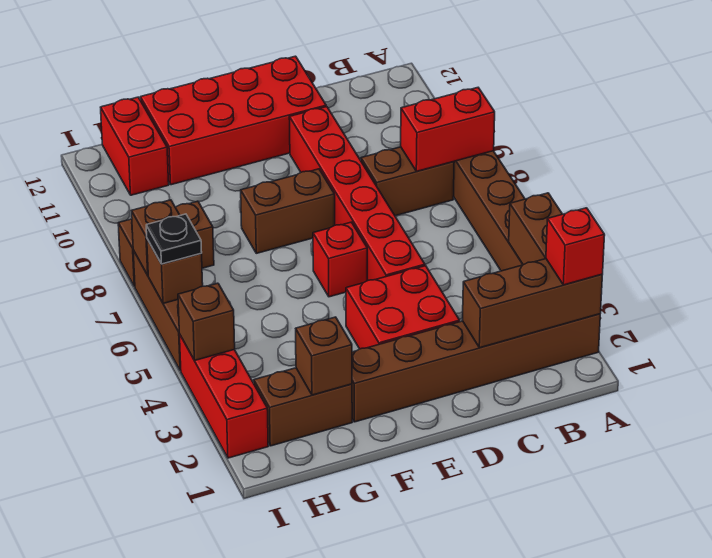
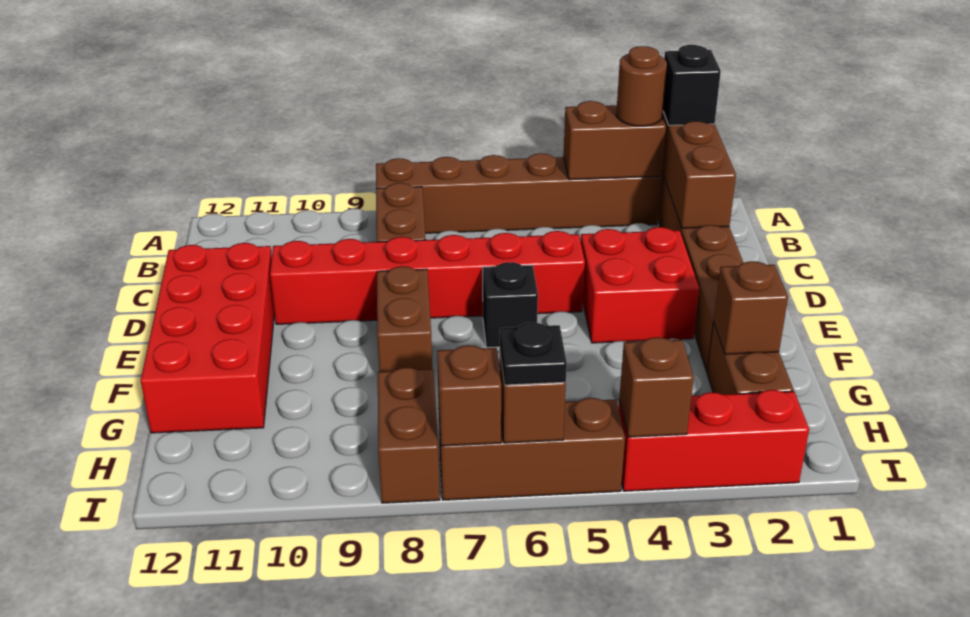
red brick A2 level 3 -> black brick A2 level 3
none -> brown round brick A3 level 3
red brick A8:B8 level 2 -> none
red brick E6 level 1 -> black brick E6 level 1
red brick H11:H12 level 1 -> none

